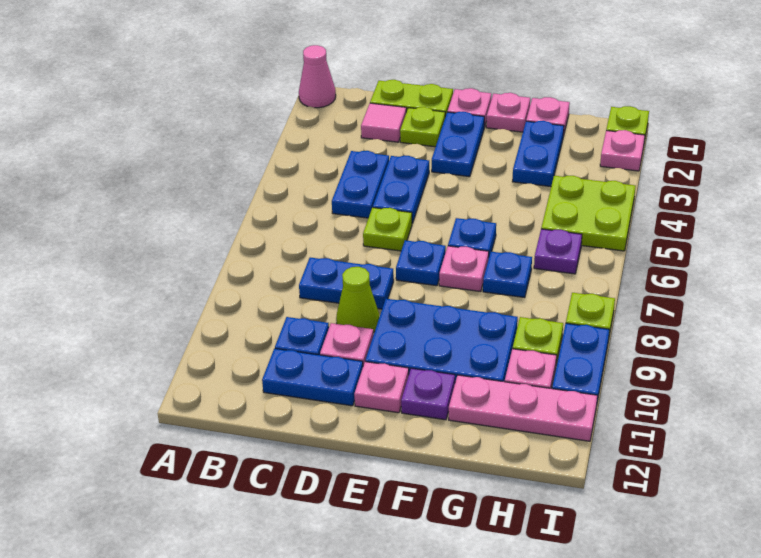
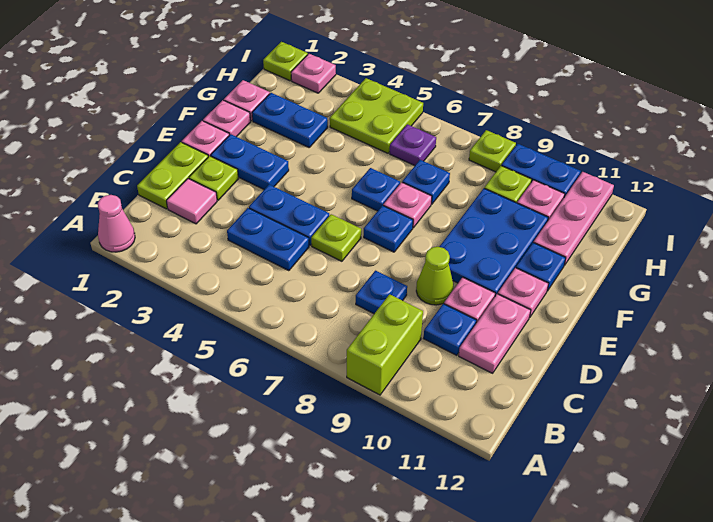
none -> lime brick A9:B9 level 1
blue plate C8:D8 level 1 -> blue plate C8 level 1
blue plate C11:D11 level 1 -> pink plate C11:D11 level 1
purple plate F11 level 1 -> blue plate F11 level 1

